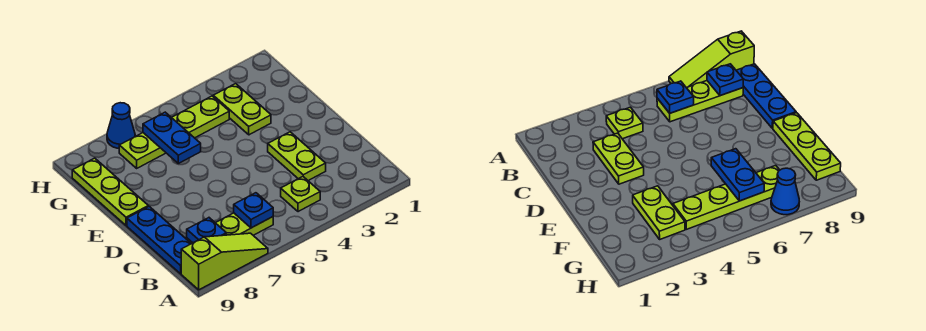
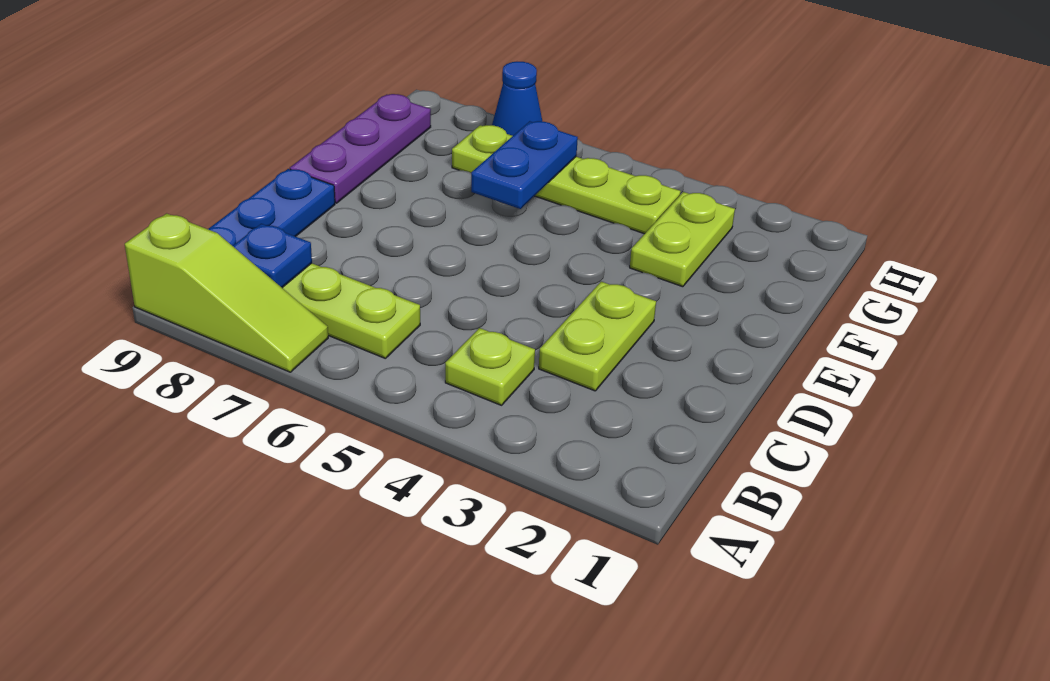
blue plate B6 level 2 -> none
lime plate E9:G9 level 1 -> purple plate E9:G9 level 1

